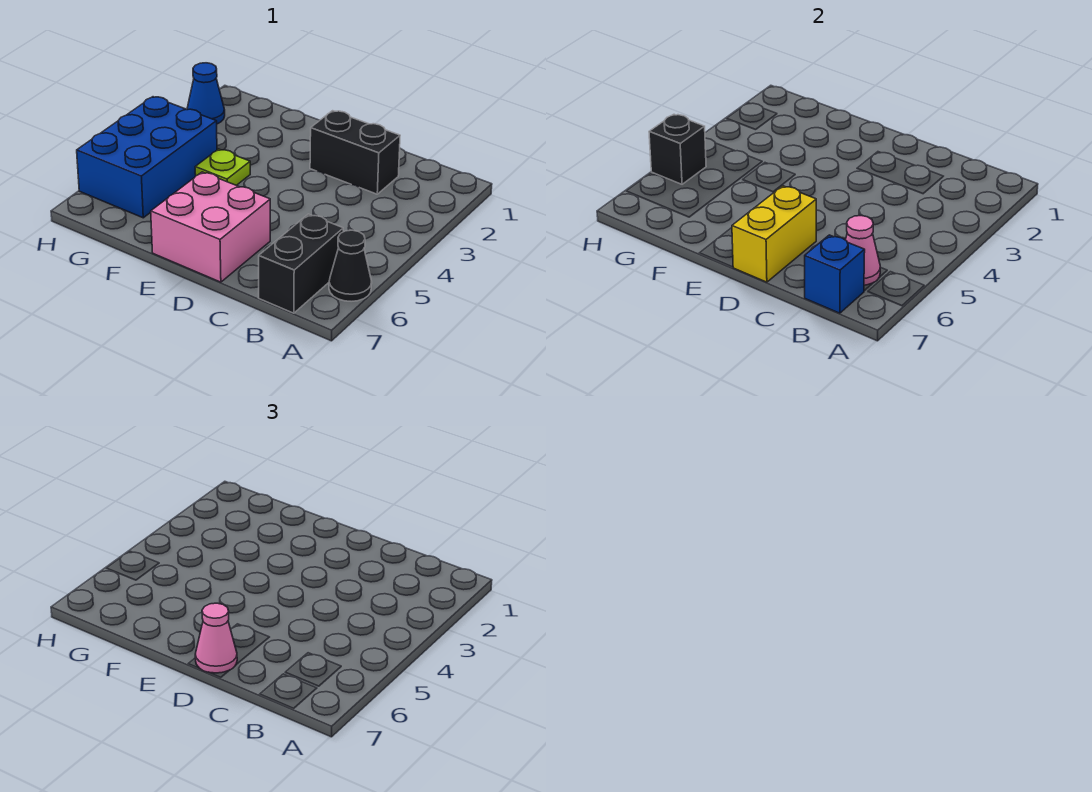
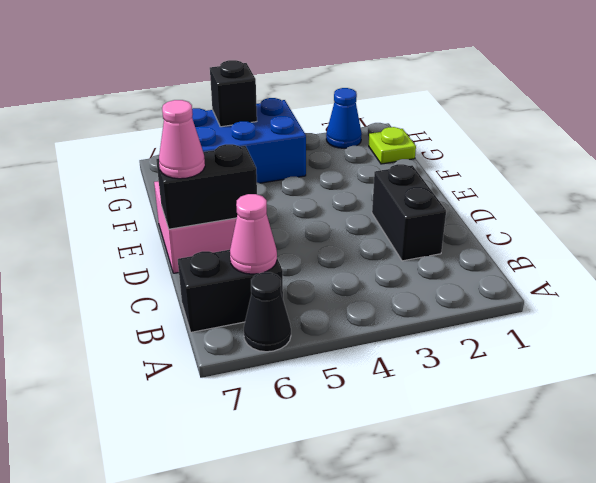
blue brick B7 level 2 -> none
yellow brick D6:D7 level 2 -> black brick D6:D7 level 2
lime plate F4 level 1 -> lime plate G1 level 1

